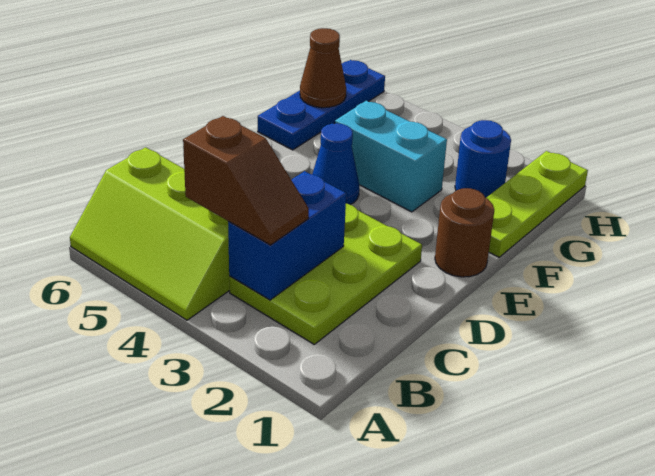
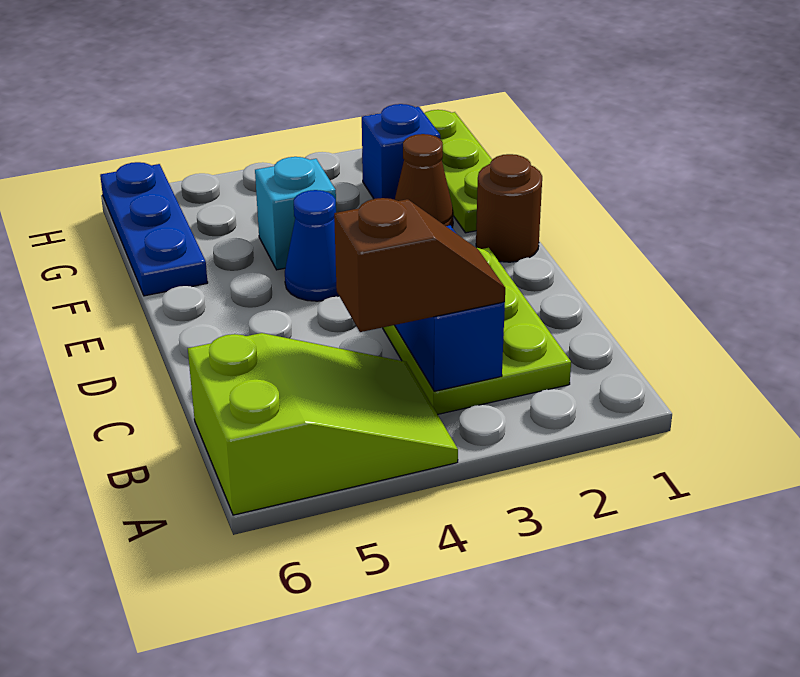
lime slope A4:B6 level 1 top B -> lime slope A4:B6 level 1 top 6
cyan brick F3:F4 level 1 -> cyan brick F4 level 1
blue round brick G2 level 1 -> blue brick G2 level 1
brown cone G6 level 2 -> brown cone F2 level 1

